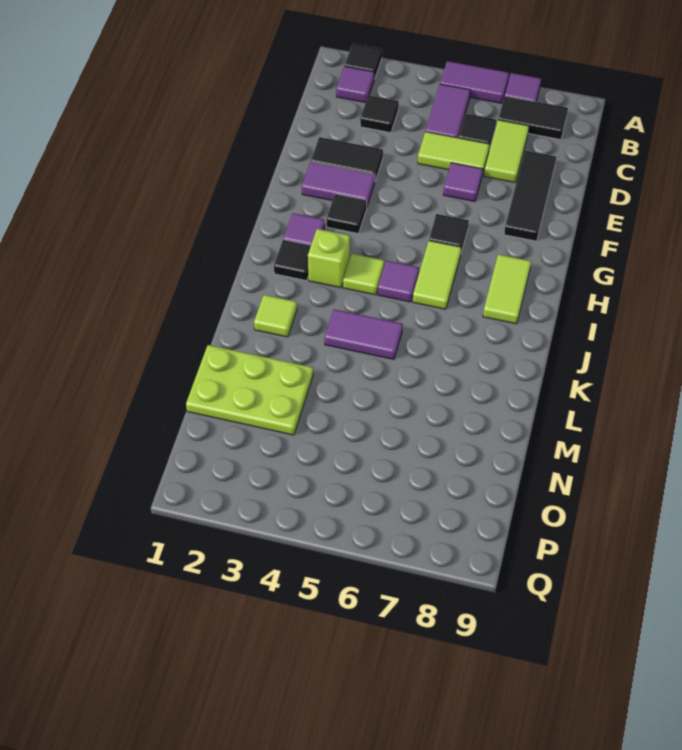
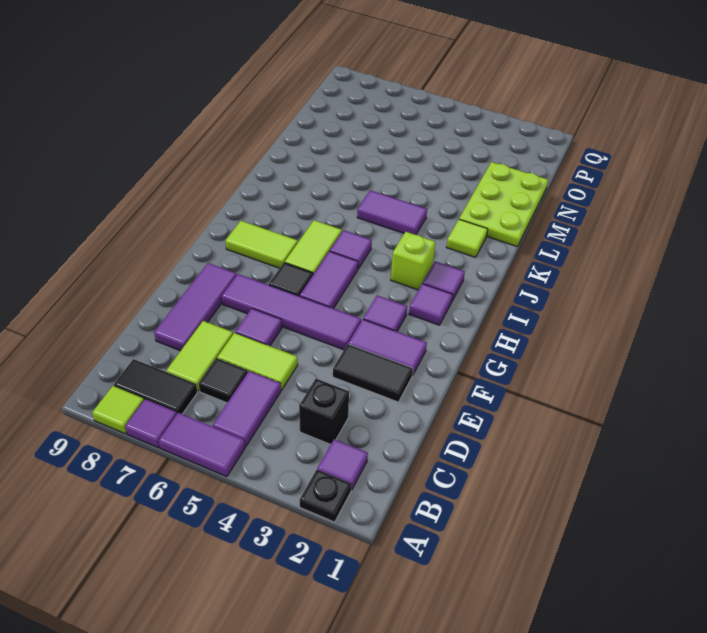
black tile A2 level 1 -> black plate A2 level 1
black tile C3 level 1 -> black brick C3 level 1
black tile D8:F8 level 1 -> purple tile D8:F8 level 1
none -> purple tile F4:F7 level 1
black tile G3 level 1 -> purple tile G3 level 1
none -> purple tile G5:H5 level 1
lime tile H8:I8 level 1 -> lime tile H7:H8 level 1
black tile I2 level 1 -> purple tile I2 level 1
lime tile I4 level 1 -> lime tile A8 level 1
lime plate M1:N3 level 1 -> lime plate L1:N2 level 1

